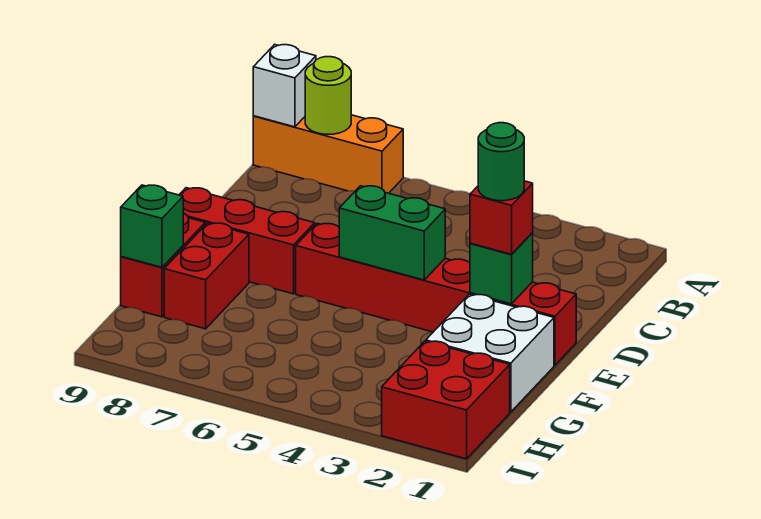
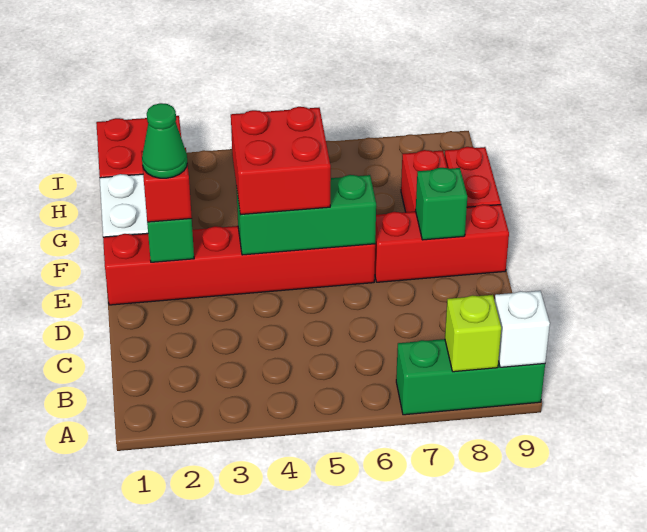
orange brick A7:A9 level 1 -> green brick A7:A9 level 1
lime round brick A8 level 2 -> lime brick A8 level 2
green round brick E2 level 4 -> green cone E2 level 4
green brick E4:E5 level 2 -> green brick E4:E6 level 2
none -> red brick E4:F5 level 3
green brick G9 level 2 -> green brick E8 level 2

